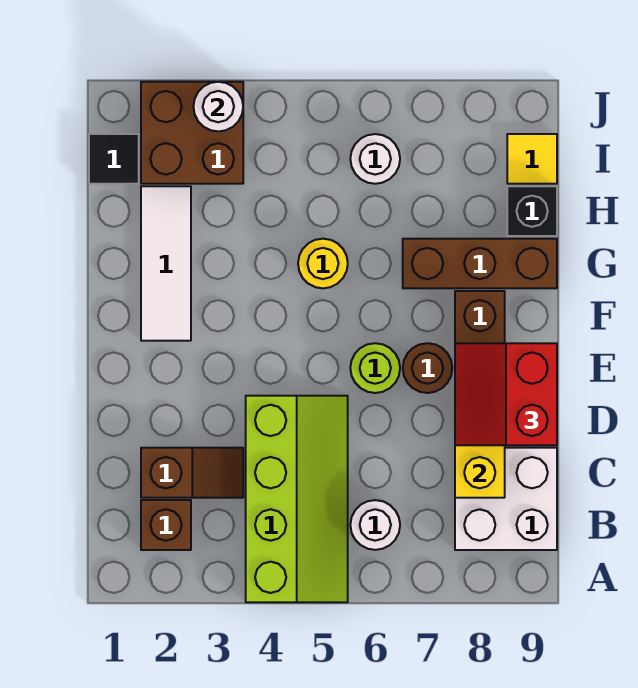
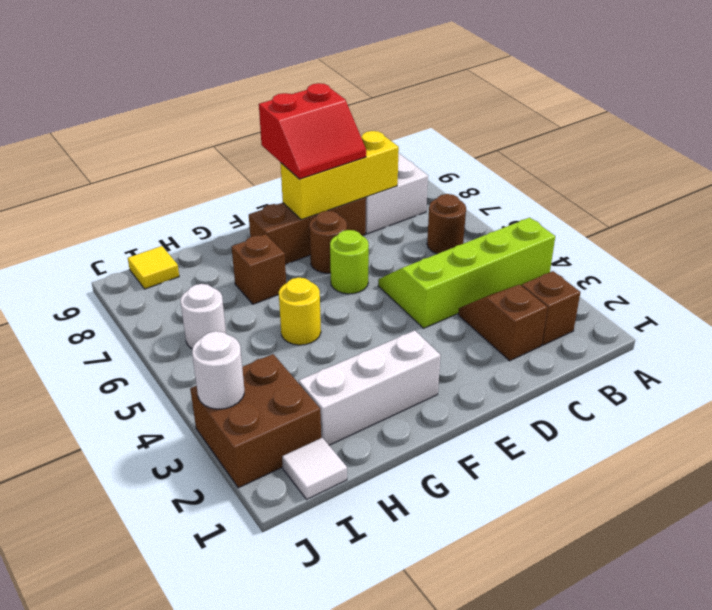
white round brick B6 level 1 -> brown round brick B6 level 1
white tile F2:H2 level 1 -> white brick F2:H2 level 1
brown brick G7:G9 level 1 -> brown brick G7 level 1
black brick H9 level 1 -> none
black tile I1 level 1 -> white tile I1 level 1

